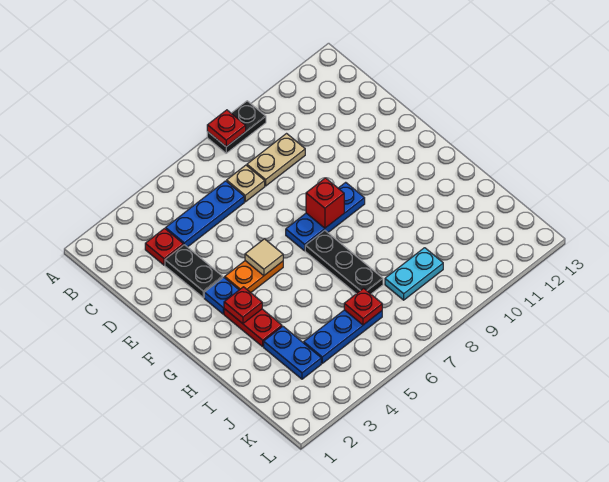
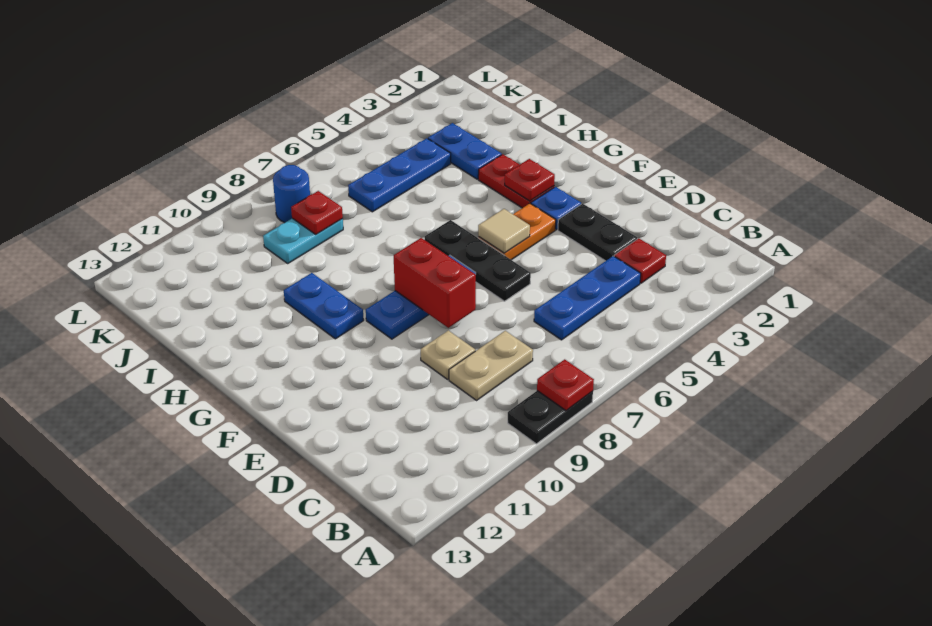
tan plate C7 level 1 -> tan plate D9 level 1
red brick F8 level 2 -> red brick E8:F8 level 2
black plate G7:I7 level 1 -> black plate E6:G6 level 1
none -> blue plate G10:H10 level 1
red plate J6 level 2 -> red plate J8 level 2
none -> blue round brick K8 level 1

